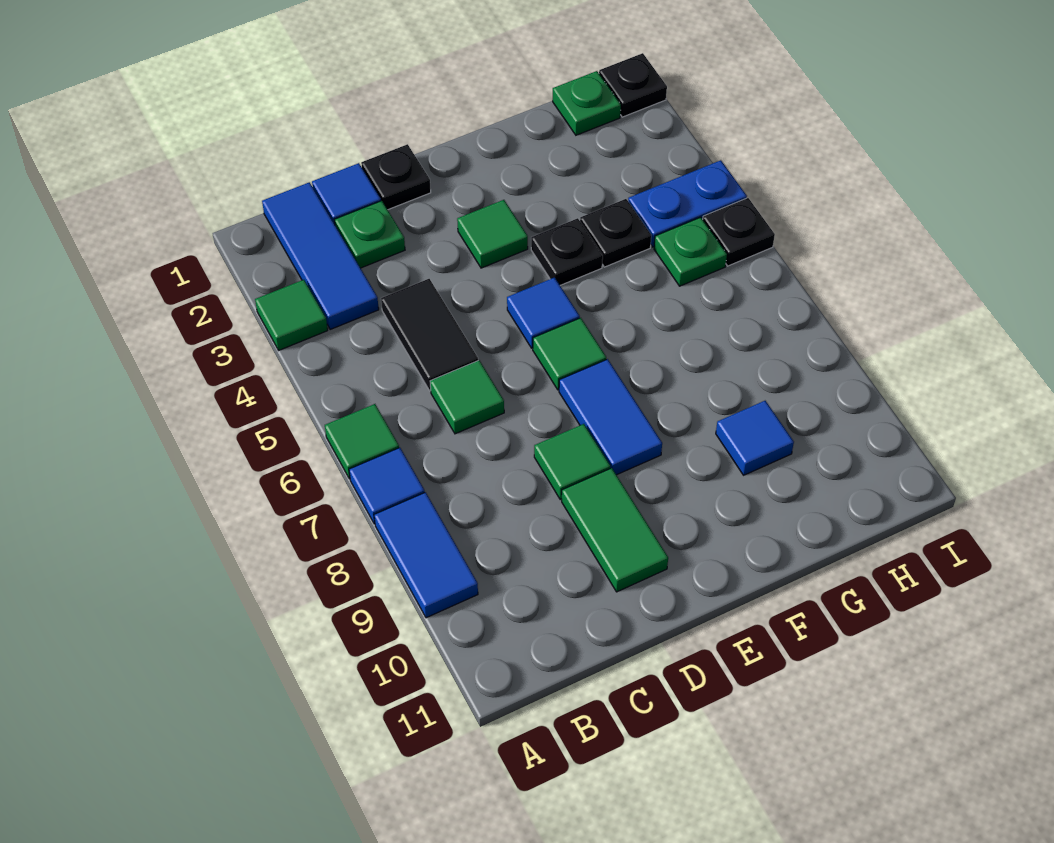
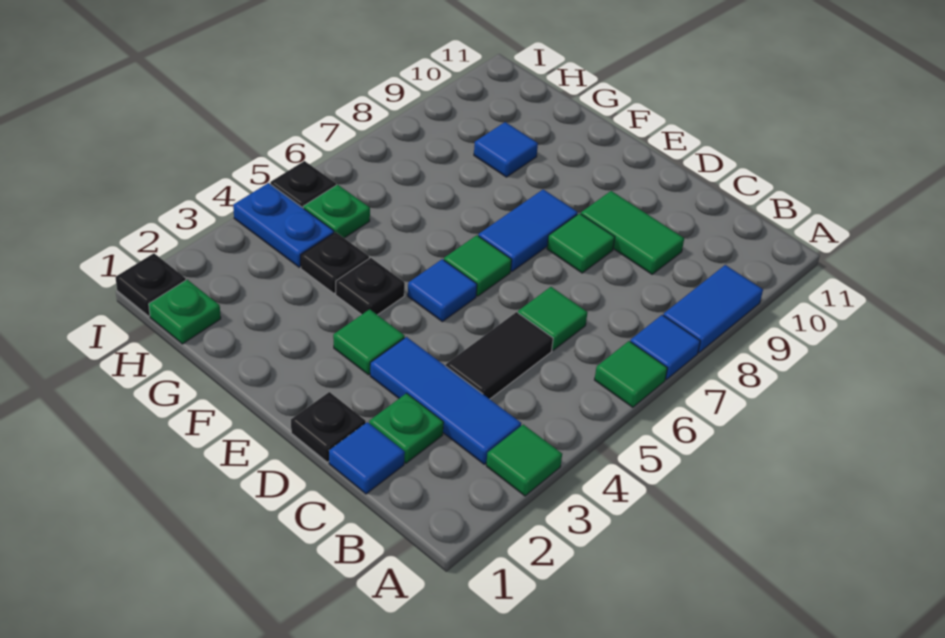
blue tile B1:B3 level 1 -> blue tile B3:D3 level 1
green tile D9:D10 level 1 -> green tile C9:D9 level 1

